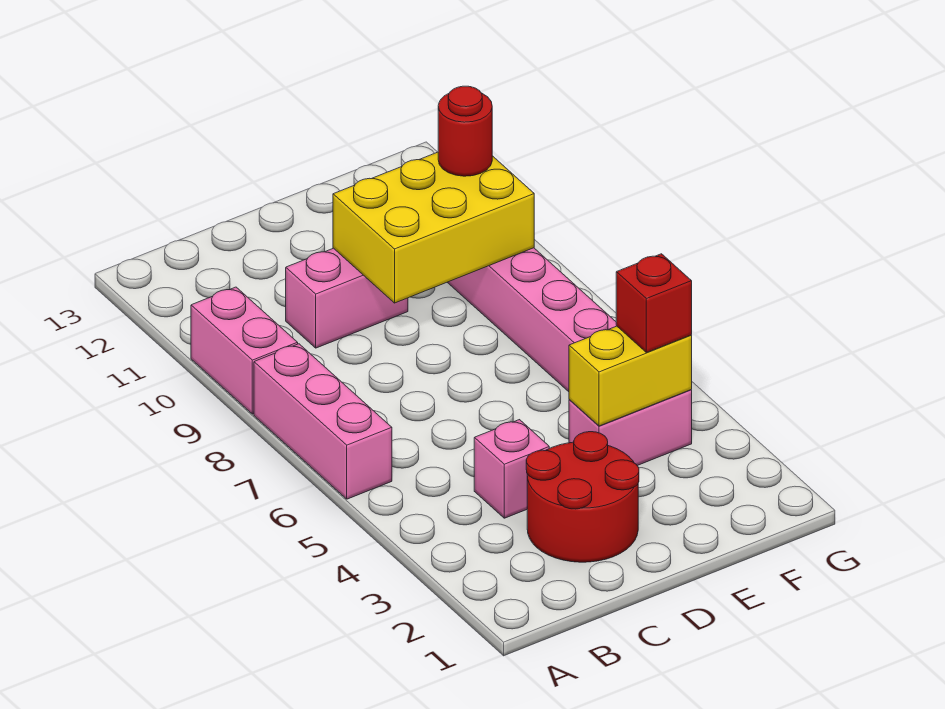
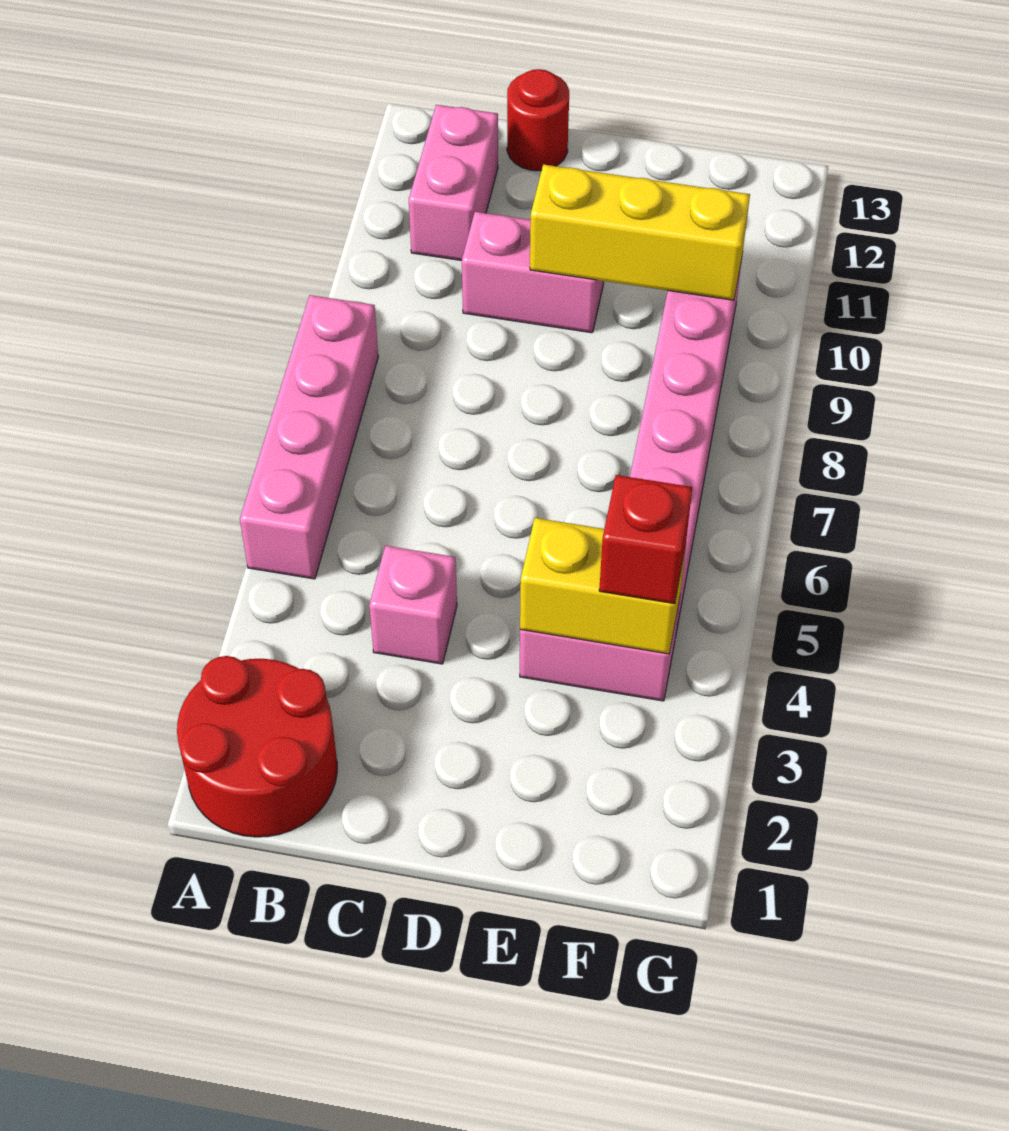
pink brick A6:A8 level 1 -> pink brick A5:A8 level 1
pink brick A9:A10 level 1 -> pink brick B11:B12 level 1
red round brick C2:D3 level 1 -> red round brick A1:B2 level 1
yellow brick D9:F10 level 2 -> yellow brick D10:F10 level 2
red round brick F10 level 3 -> red round brick C13 level 1

